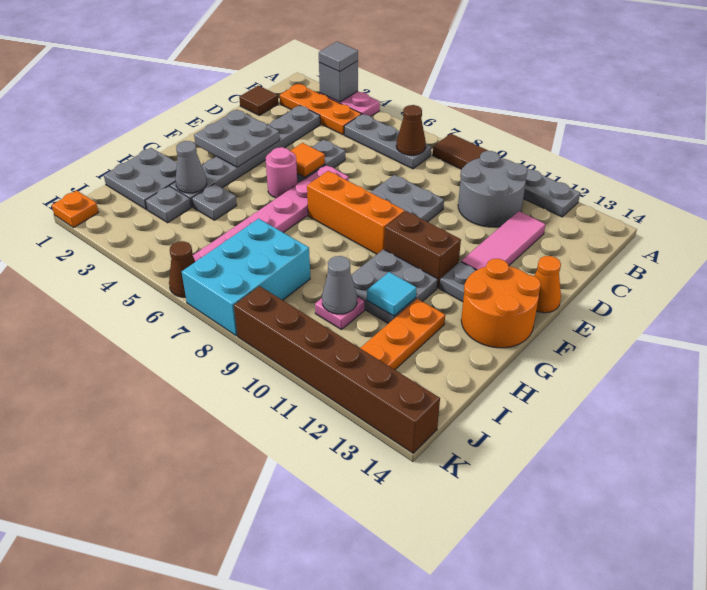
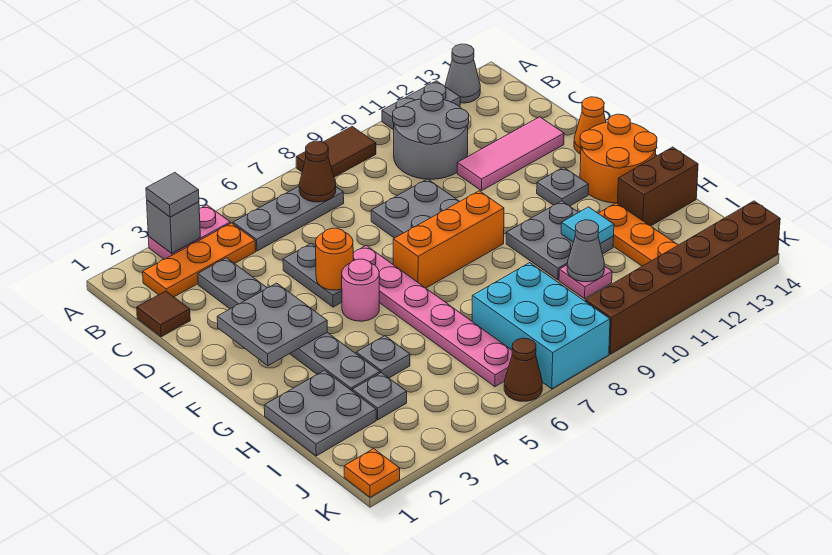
pink tile C12:E12 level 1 -> pink tile D11:D13 level 1
orange tile E5 level 2 -> orange round brick E5 level 2
brown brick F10:F11 level 1 -> brown brick H13:H14 level 1
grey cone H3 level 2 -> grey cone A13 level 1

